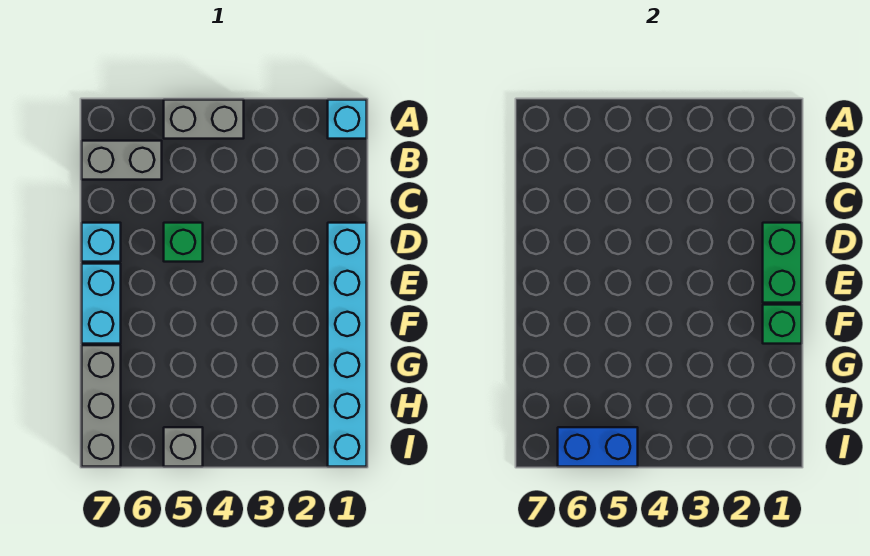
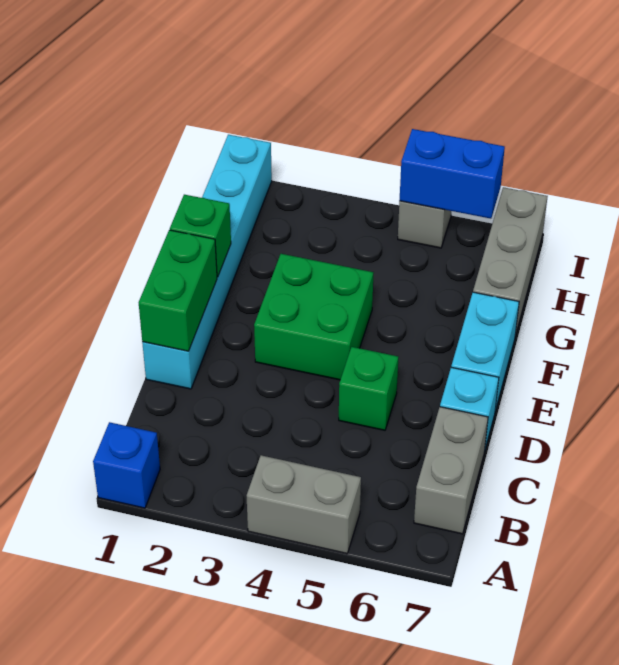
cyan brick A1 level 1 -> blue brick A1 level 1
grey brick B6:B7 level 1 -> grey brick B7:C7 level 1
none -> green brick E3:F4 level 1

